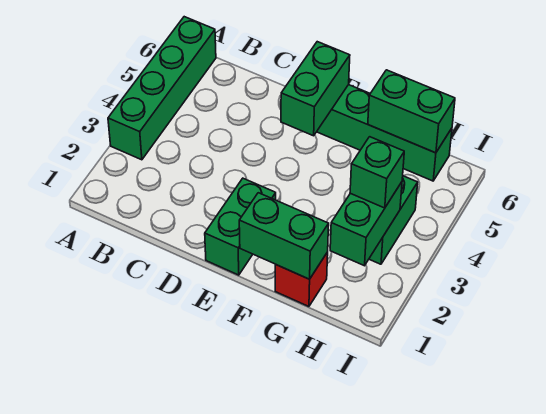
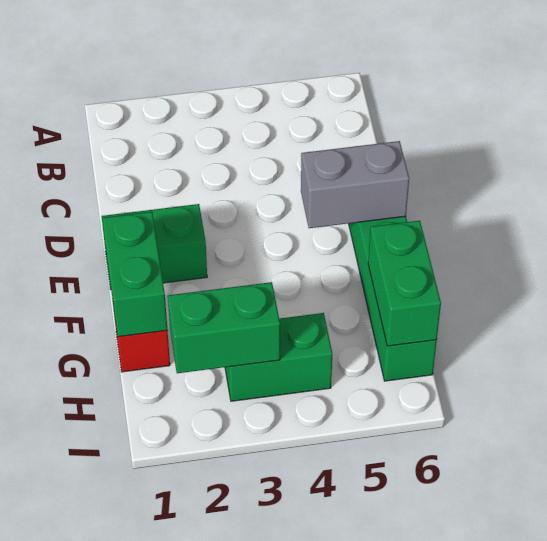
green brick A3:A6 level 1 -> none
green brick E5:E6 level 2 -> grey brick E5:E6 level 2
green brick H3 level 3 -> none

